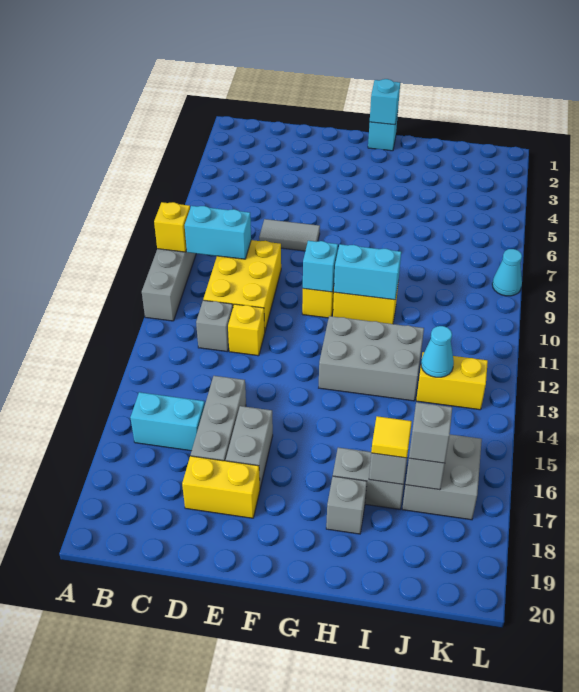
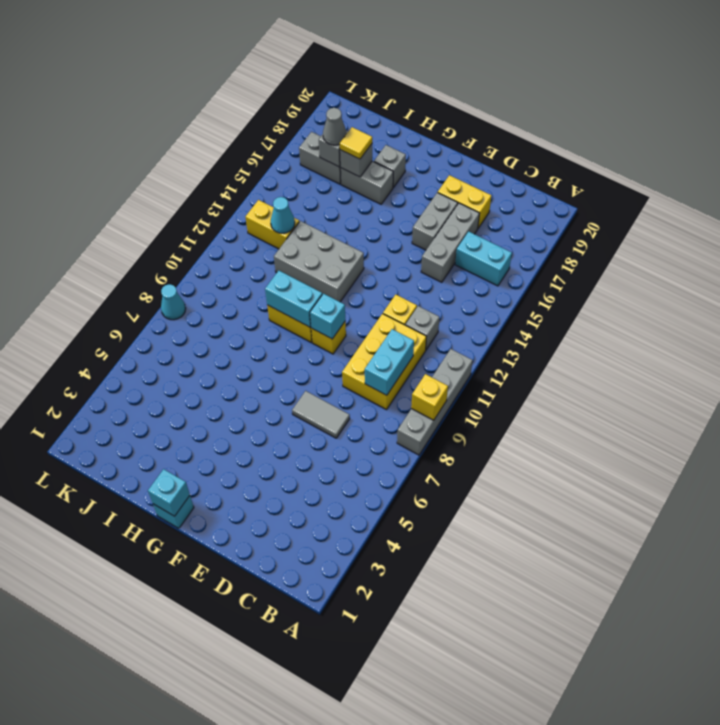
cyan brick B9:C9 level 2 -> cyan brick C9:C10 level 2
grey brick J16:K17 level 1 -> grey brick J17:K17 level 1
grey brick J17 level 3 -> grey cone J17 level 3

